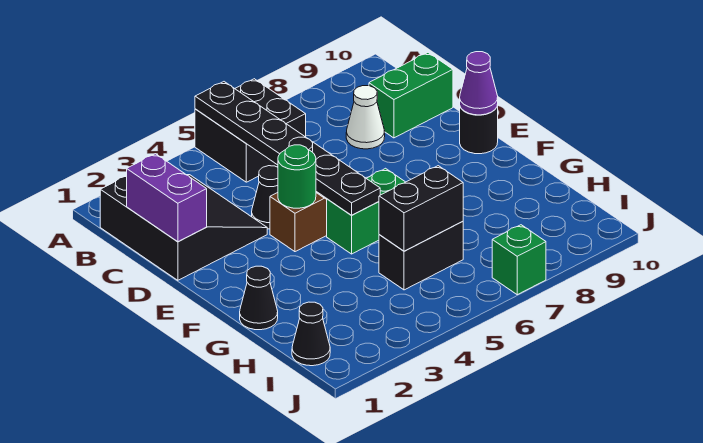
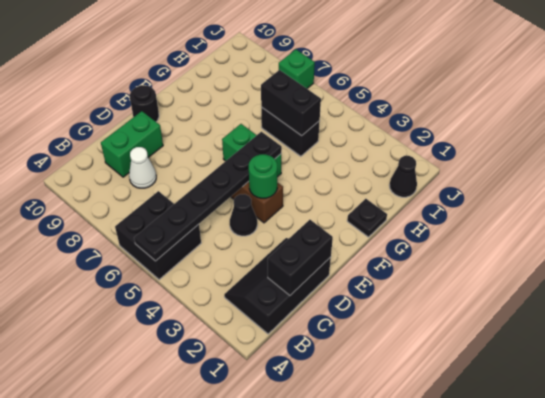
black slope B1:D3 level 1 top 1 -> black slope B1:D2 level 1 top 1
purple brick C1:D1 level 2 -> black brick C1:D1 level 2
green brick C9:C10 level 1 -> green brick C9:D9 level 1
purple cone E10 level 2 -> none
black cone G1 level 1 -> black plate G1 level 1

